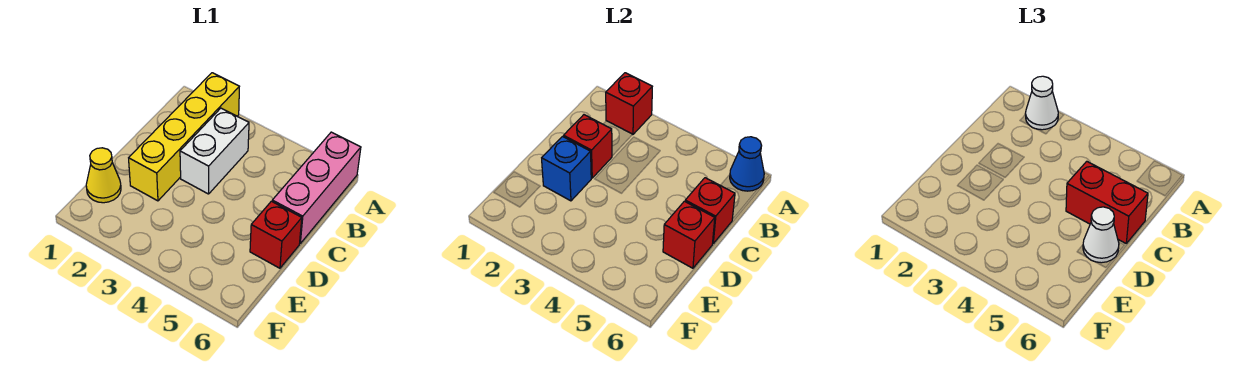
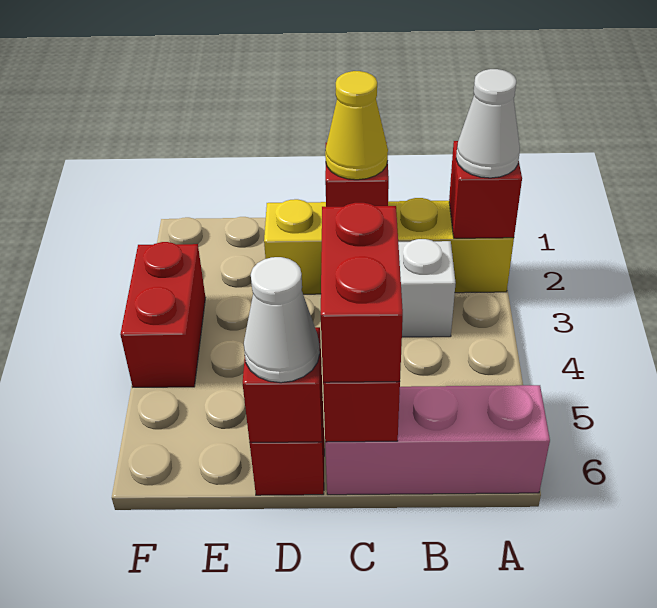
blue cone A6 level 2 -> none
blue brick D2 level 2 -> none
yellow cone E1 level 1 -> yellow cone C2 level 3
none -> red brick F3:F4 level 1

